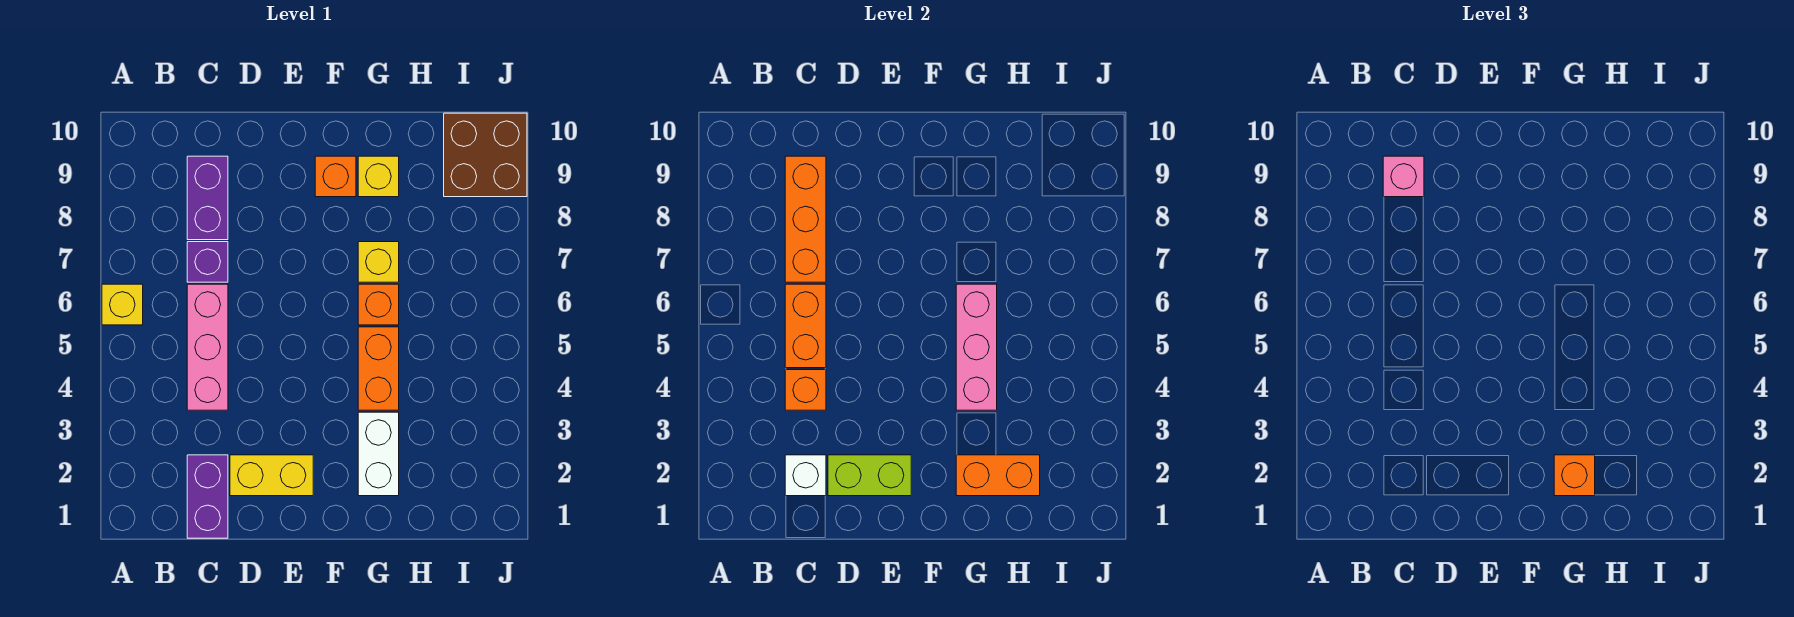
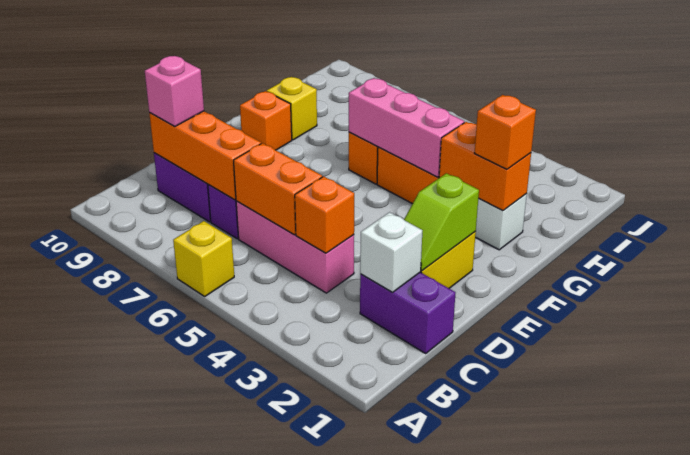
lime brick D2:E2 level 2 -> lime slope D2:E2 level 2 top E
orange brick G2:H2 level 2 -> orange brick G2:G3 level 2
yellow brick G7 level 1 -> none
brown brick I9:J10 level 1 -> none

